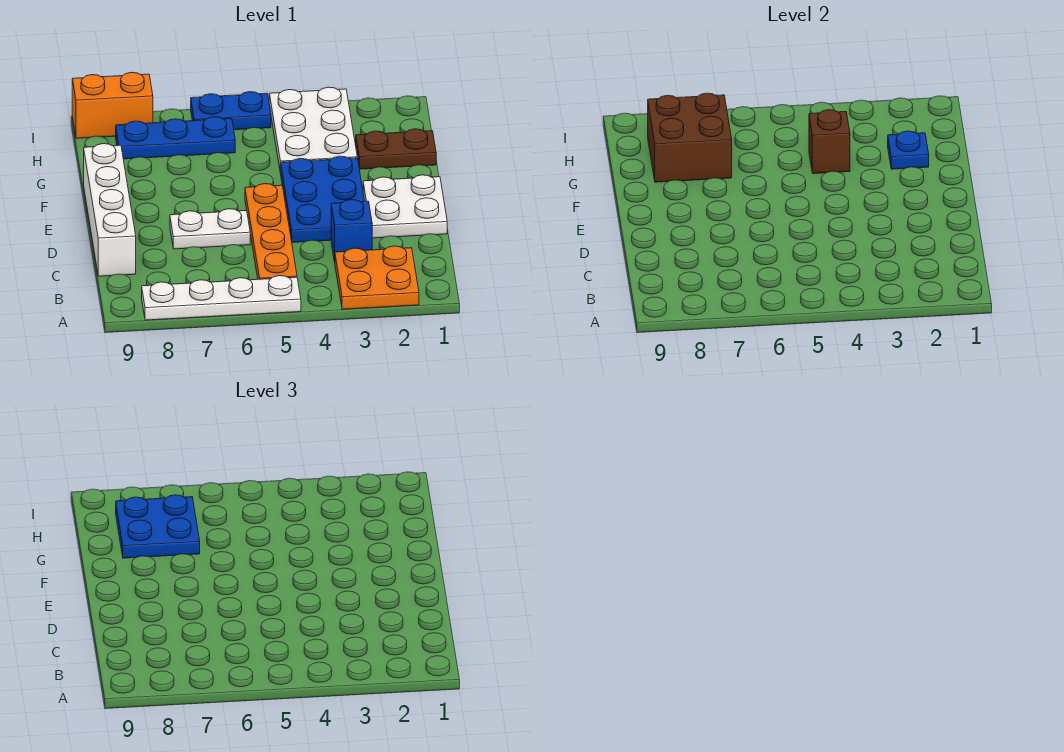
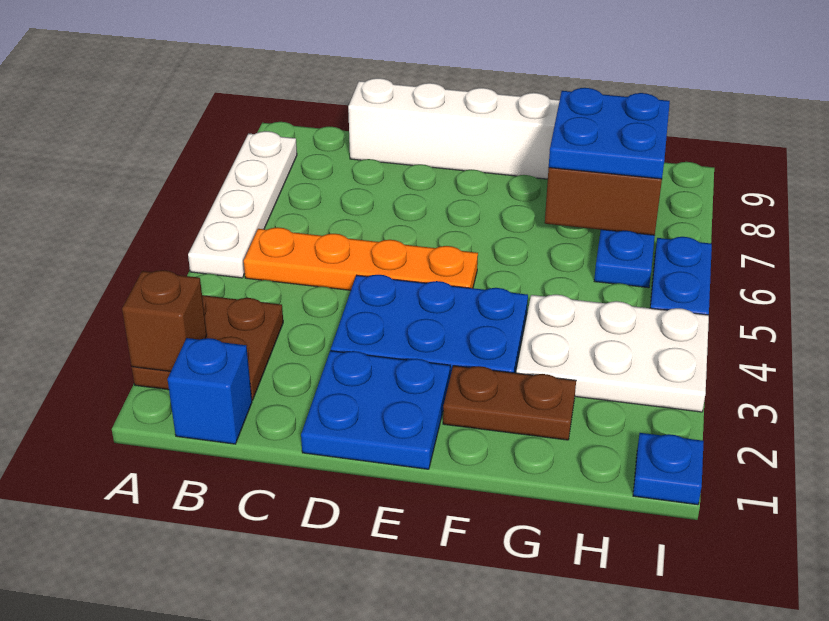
orange plate A2:B3 level 1 -> brown plate A2:B3 level 1
blue brick C3 level 1 -> blue brick B1 level 1
white plate D1:E2 level 1 -> blue plate D1:E2 level 1
white plate D6:D7 level 1 -> none
brown plate G1:G2 level 1 -> brown plate F2:G2 level 1
blue plate G2 level 2 -> blue plate I1 level 1
brown brick G4 level 2 -> brown brick A2 level 2
orange brick I8:I9 level 1 -> none

